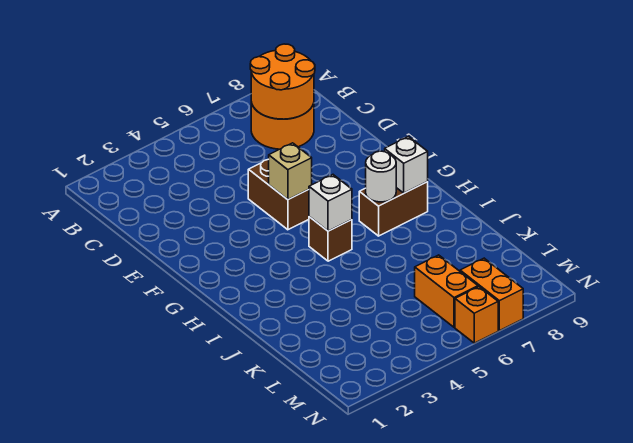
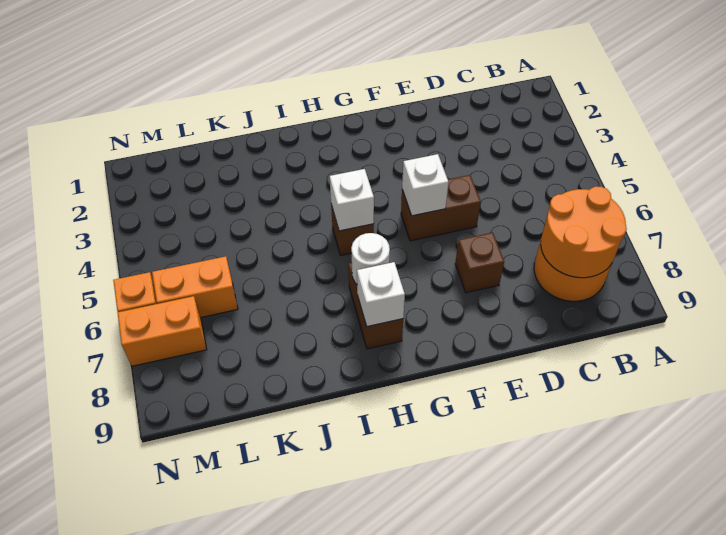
none -> brown brick E7 level 1
tan brick F5 level 2 -> white brick F5 level 2

